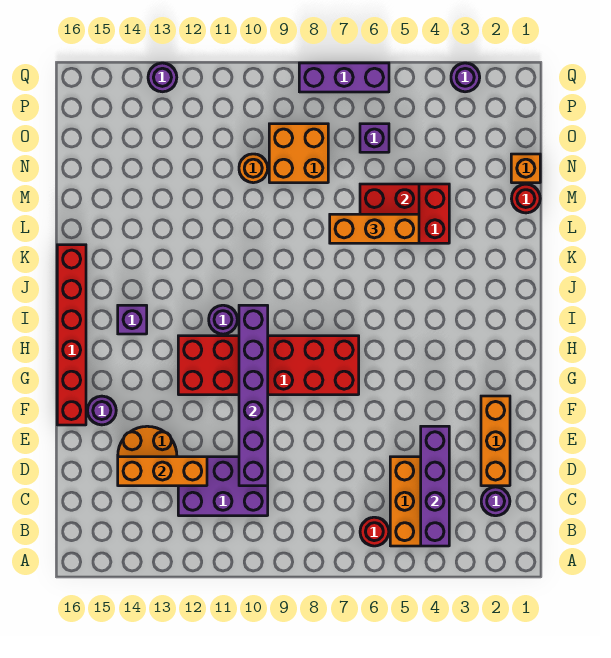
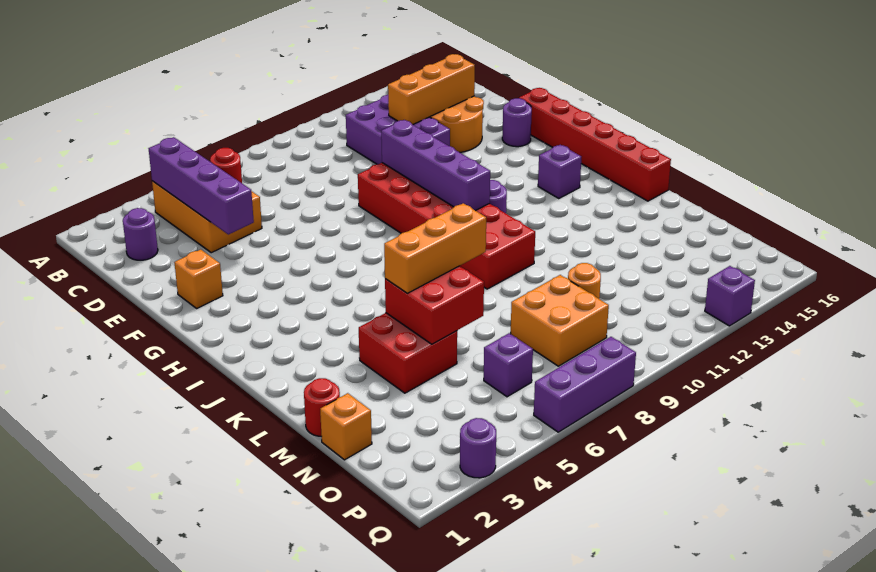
purple brick C10:D12 level 1 -> purple brick C11:E12 level 1
orange brick D2:F2 level 1 -> orange brick F2 level 1
purple brick D10:I10 level 2 -> purple brick F10:I10 level 2
red brick G7:H12 level 1 -> red brick F9:K10 level 1
purple round brick Q13 level 1 -> purple brick Q13 level 1

